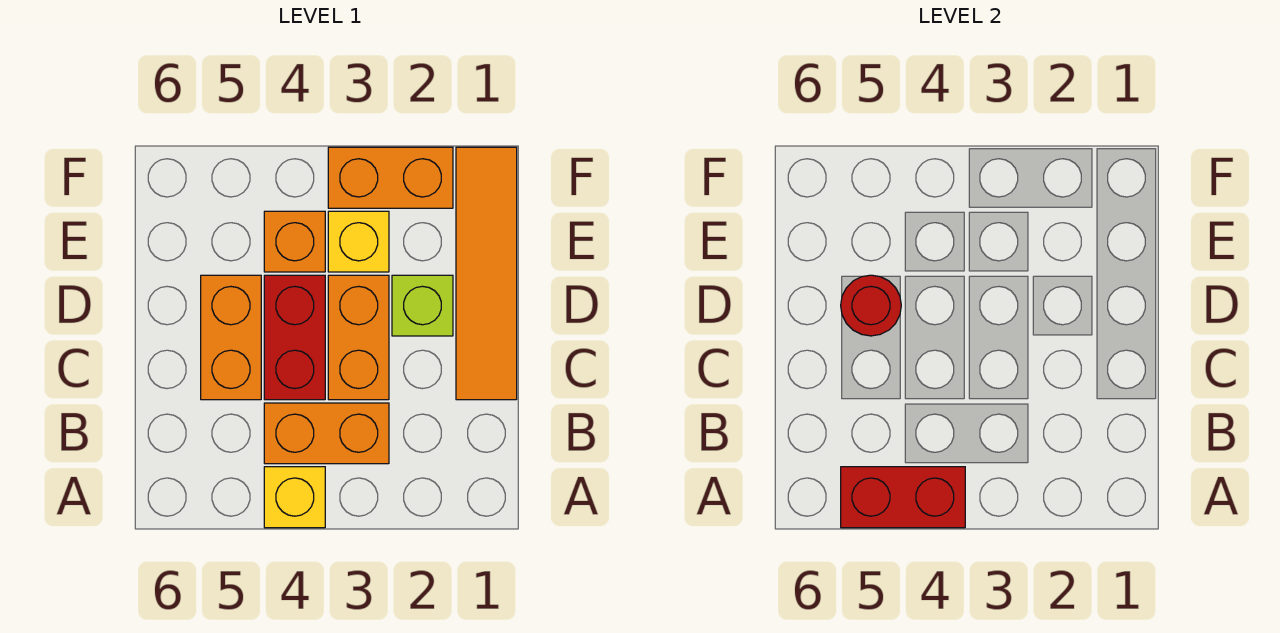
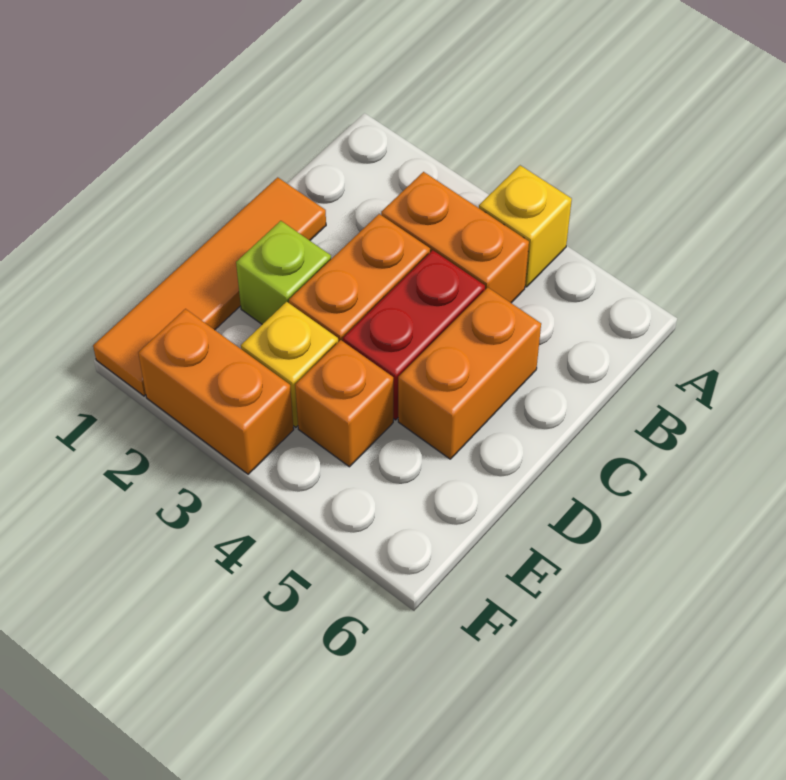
red brick A4:A5 level 2 -> none
red round brick D5 level 2 -> none

